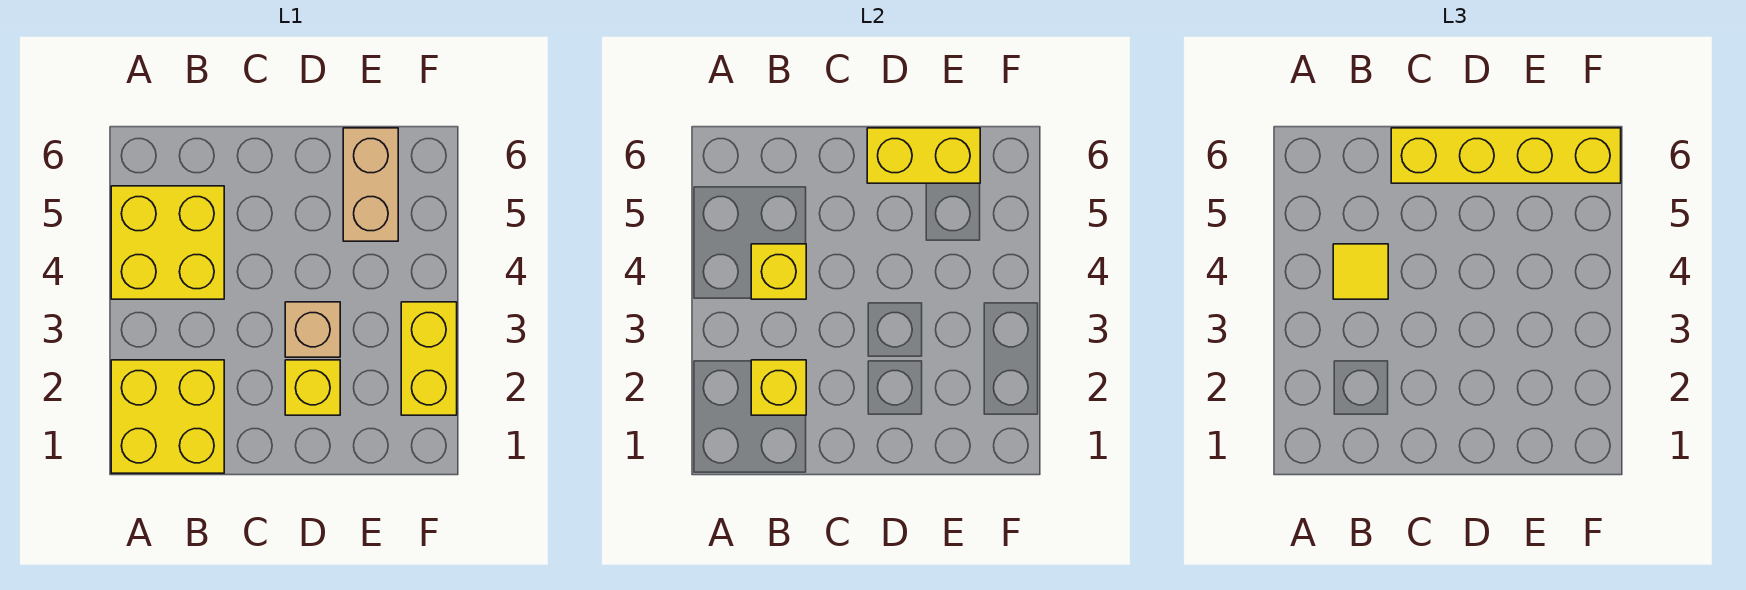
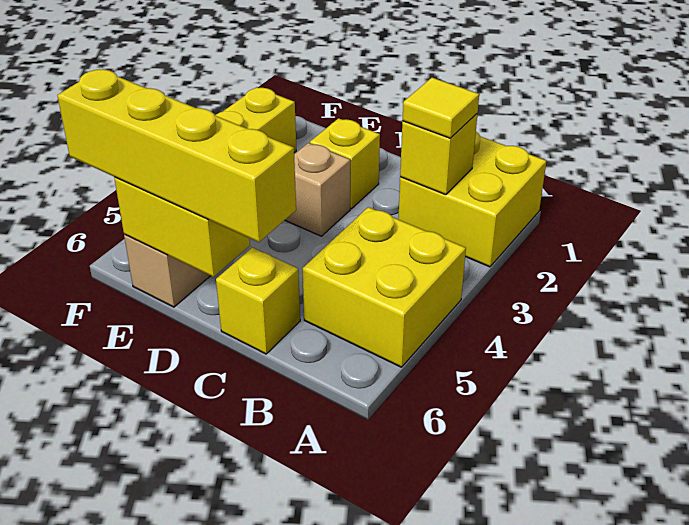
yellow brick B4 level 2 -> yellow brick C6 level 1
yellow tile B4 level 3 -> yellow tile B2 level 3

